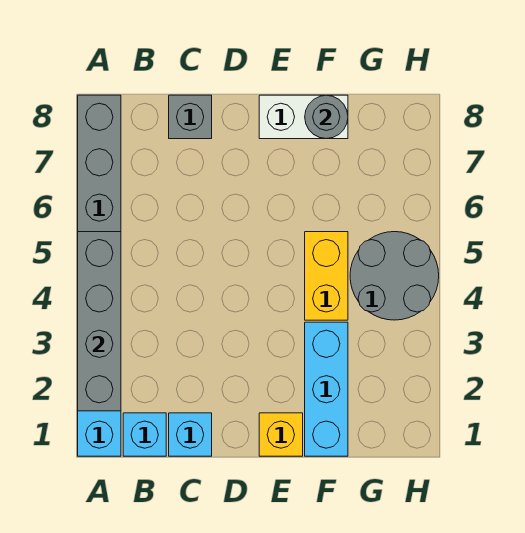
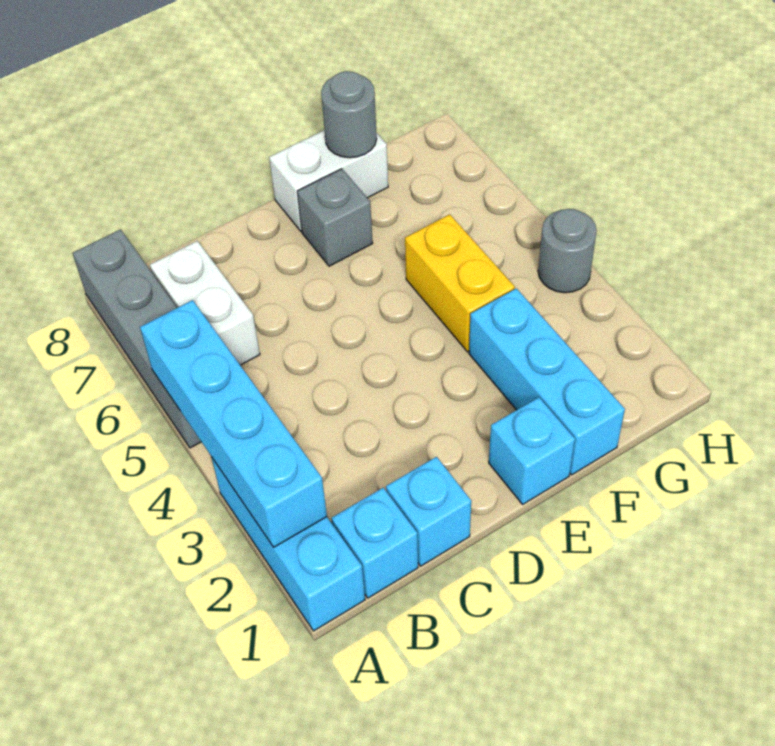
grey brick A2:A5 level 2 -> cyan brick A2:A5 level 2
none -> white brick B6:B7 level 1
grey brick C8 level 1 -> grey brick E7 level 1
yellow brick E1 level 1 -> cyan brick E1 level 1
grey round brick G4:H5 level 1 -> grey round brick H4 level 1

